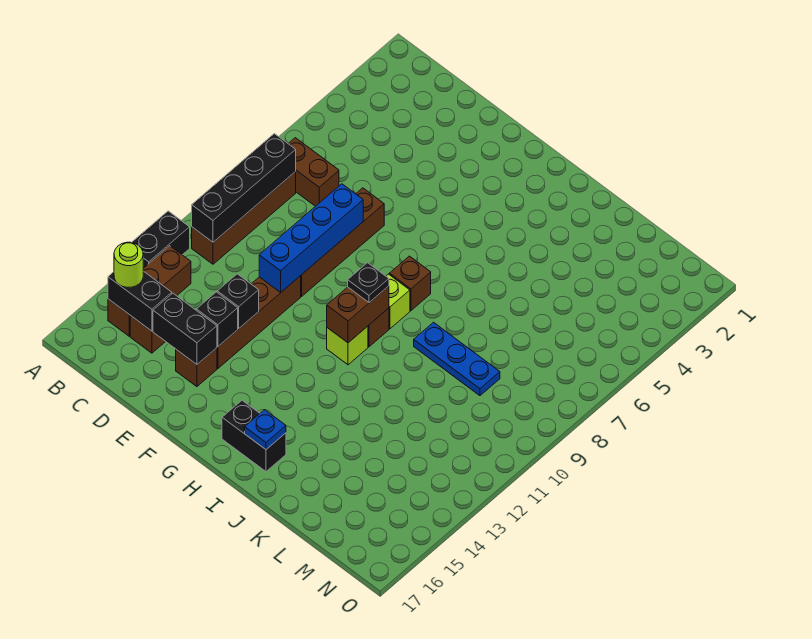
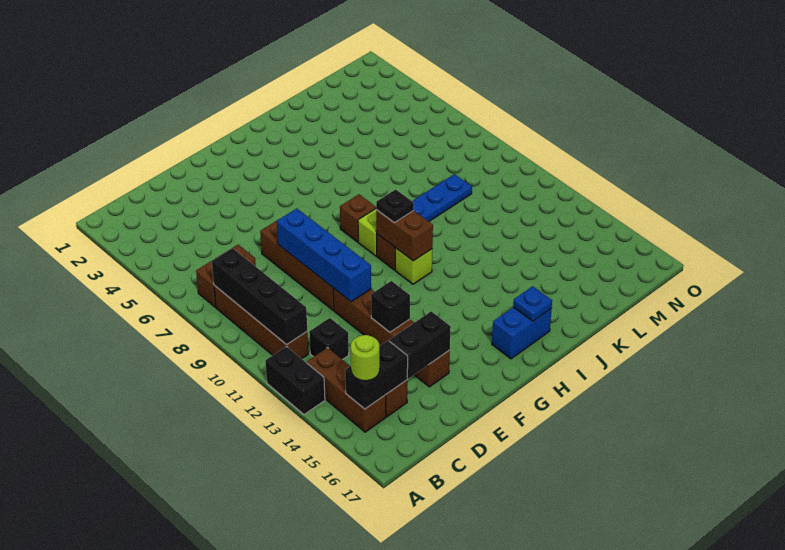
black brick E14 level 2 -> black brick C12 level 1
black brick H16:I16 level 1 -> blue brick H16:I16 level 1

